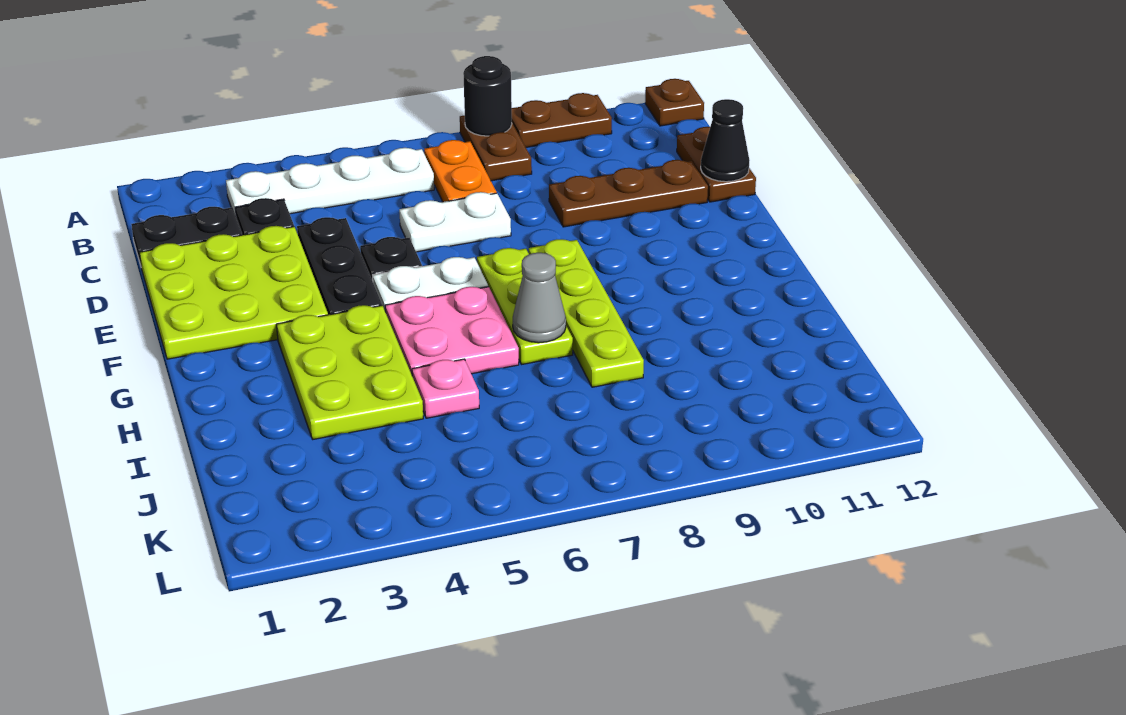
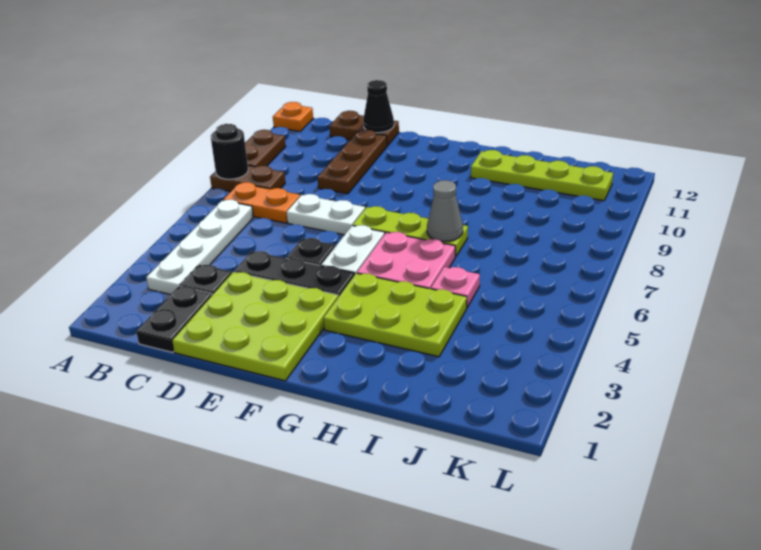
brown plate A12 level 1 -> orange plate A12 level 1
white plate D6:D7 level 1 -> white plate D7:E7 level 1
lime plate F8:I8 level 1 -> lime plate H11:K11 level 1

